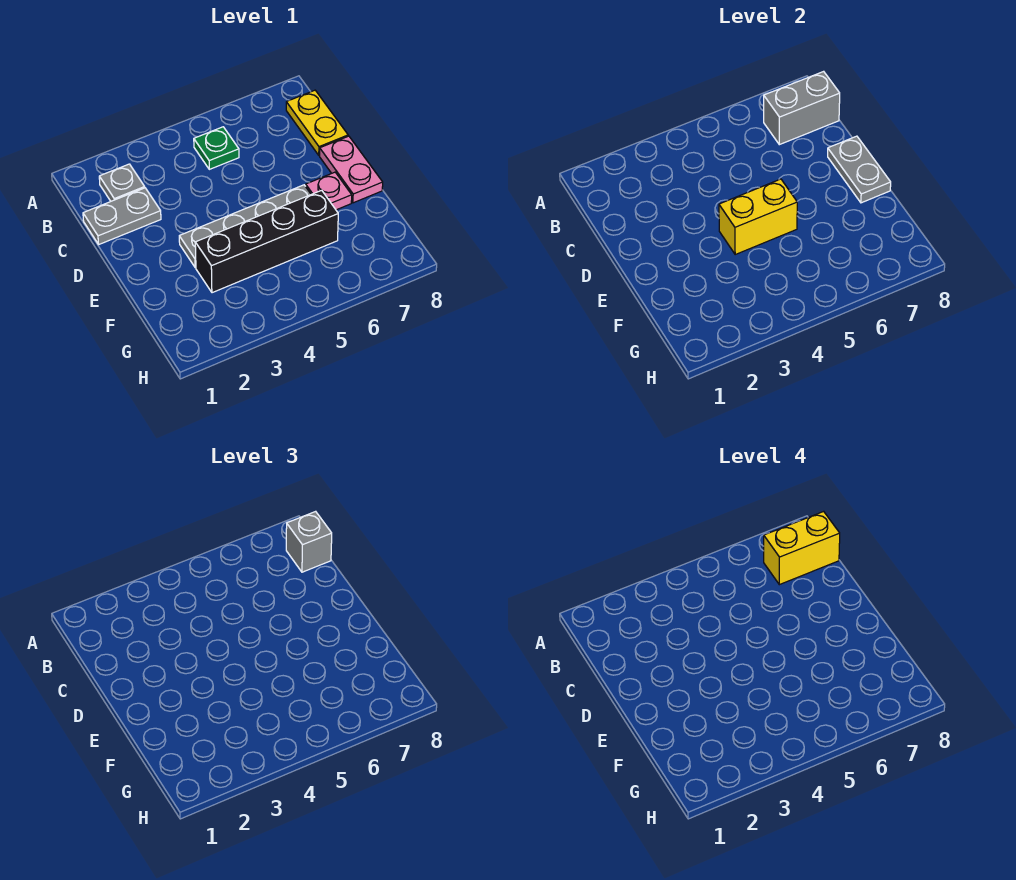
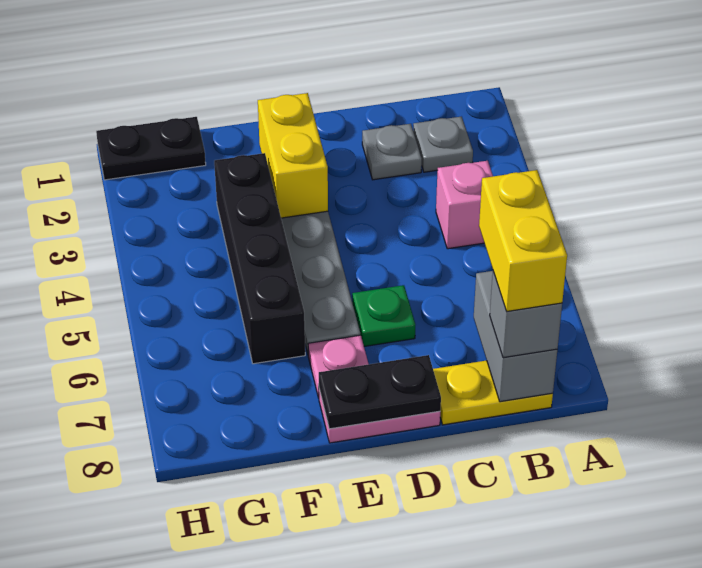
none -> pink brick B4 level 1
green plate B5 level 1 -> green plate D6 level 1
grey plate C1:C2 level 1 -> grey plate C2 level 1
grey plate D8:E8 level 2 -> black plate D8:E8 level 2
yellow brick E4:E5 level 2 -> yellow brick E2:E3 level 2
none -> black plate G1:H1 level 1

